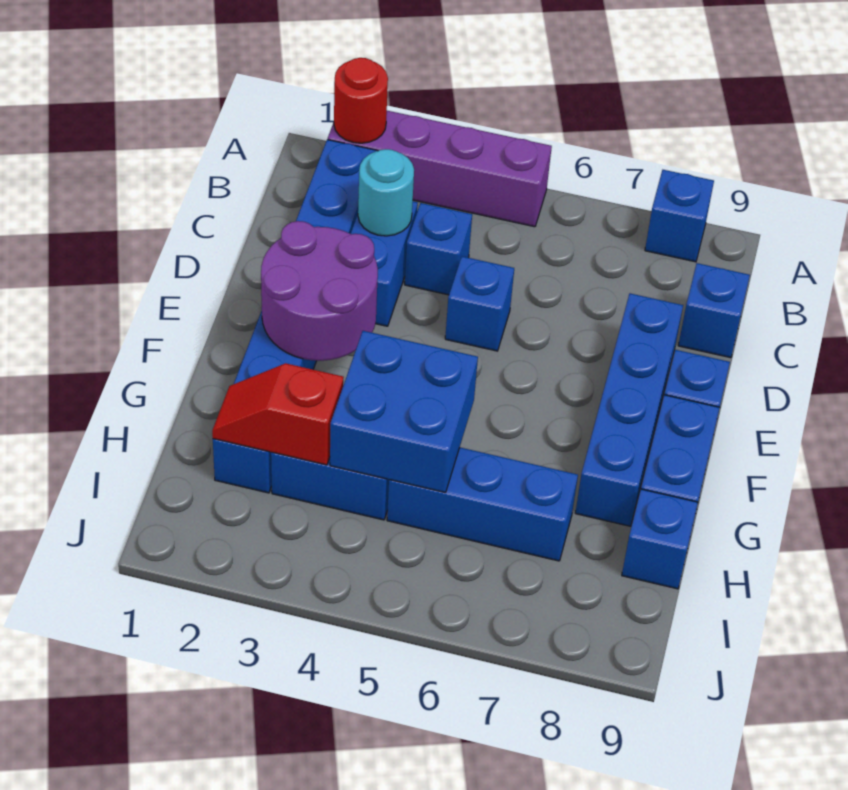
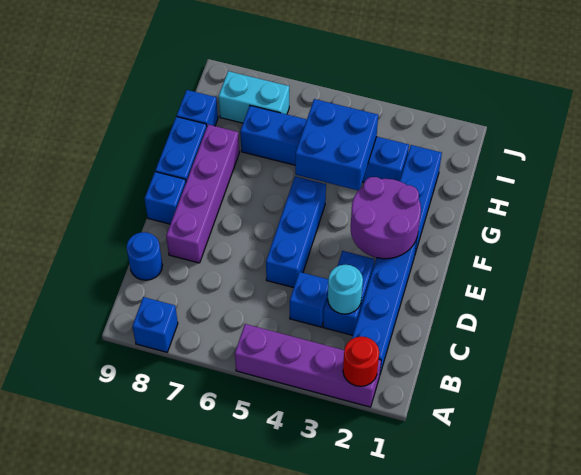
blue brick C9 level 1 -> blue round brick C9 level 1
blue brick D5 level 1 -> blue brick D5:F5 level 1
blue brick D8:G8 level 1 -> purple brick D8:G8 level 1
red slope H2:H3 level 2 top 3 -> none
none -> cyan brick I7:I8 level 1

